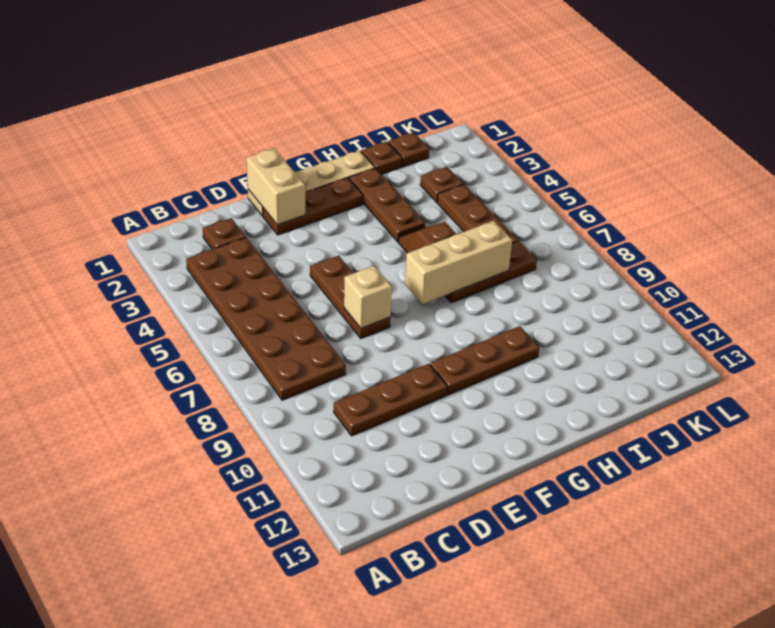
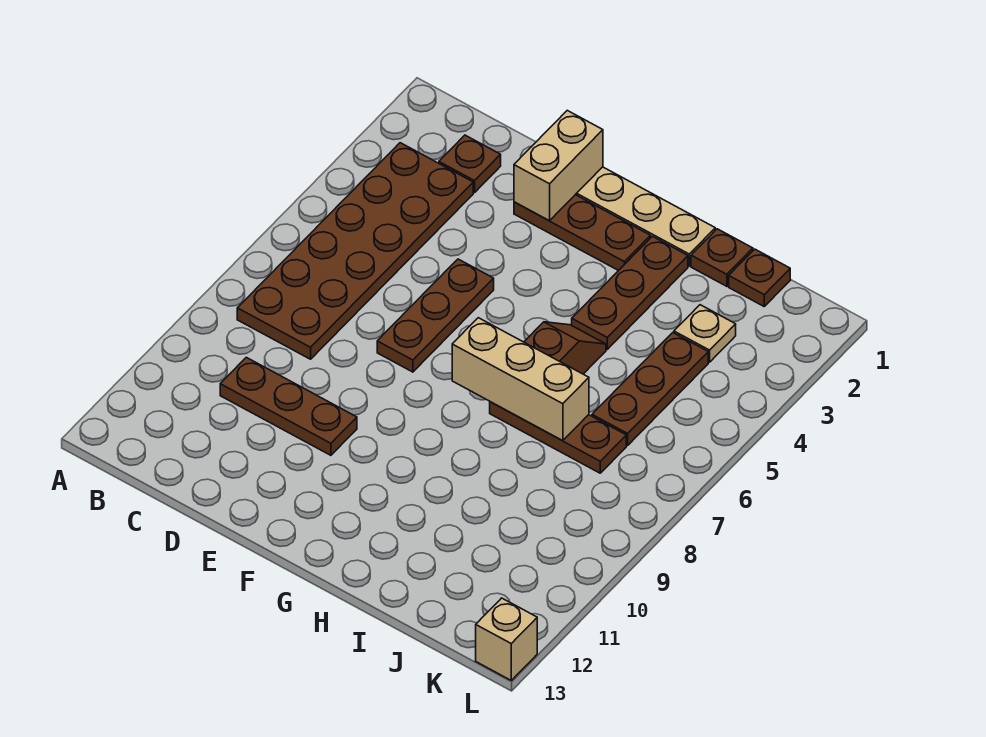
tan brick E7 level 2 -> tan brick L13 level 1
brown plate F10:H10 level 1 -> none
brown plate J3 level 1 -> tan plate J3 level 1

